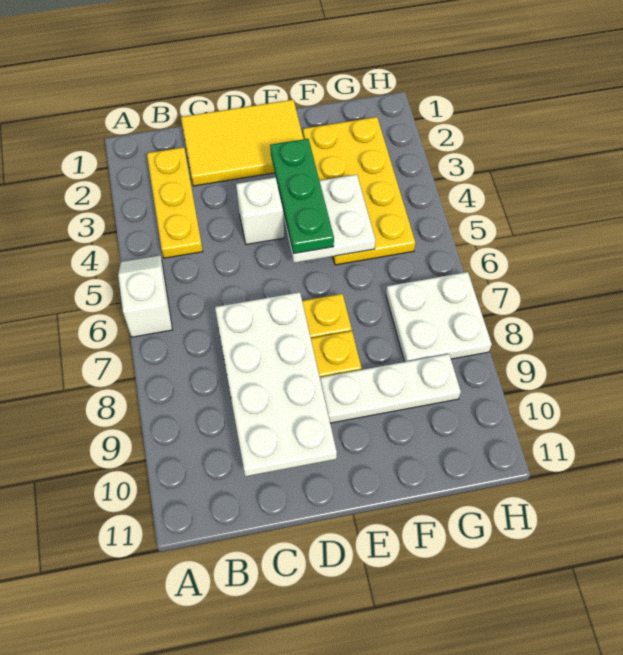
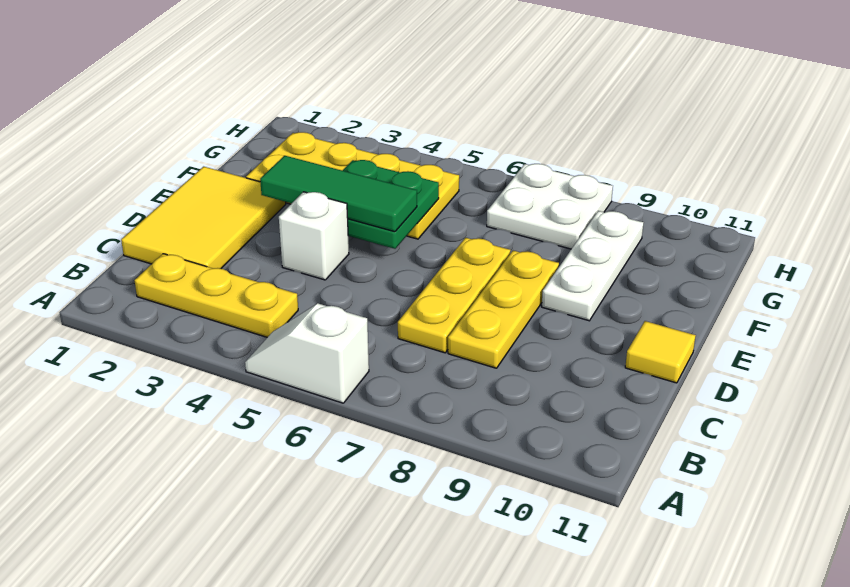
white plate C7:D10 level 2 -> none
none -> yellow tile D11 level 1
green plate E3:E5 level 3 -> green tile E3:E5 level 3
white plate E4:F5 level 2 -> green plate E4:F5 level 2

